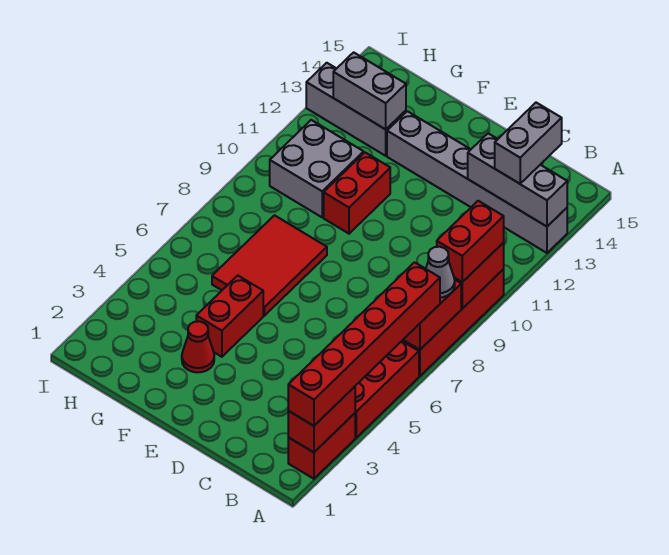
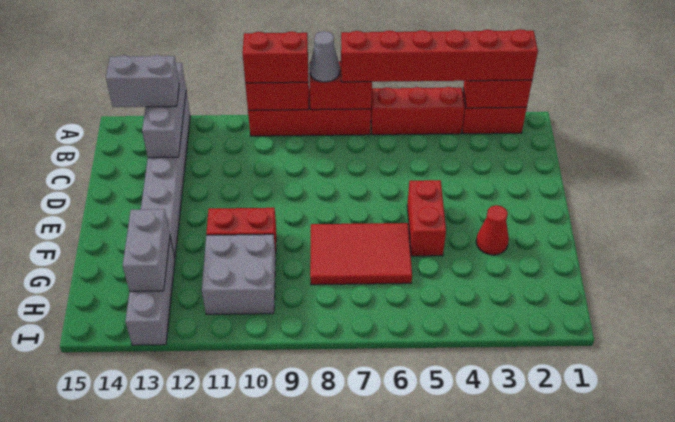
red brick F4:F5 level 1 -> red brick E5:F5 level 1

